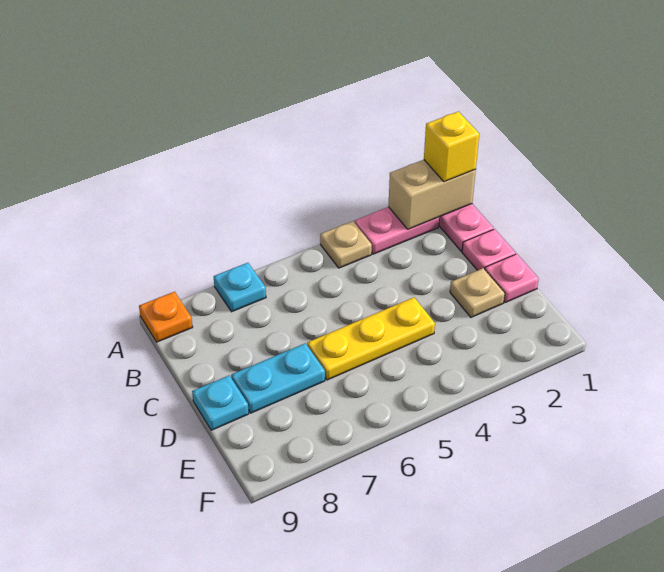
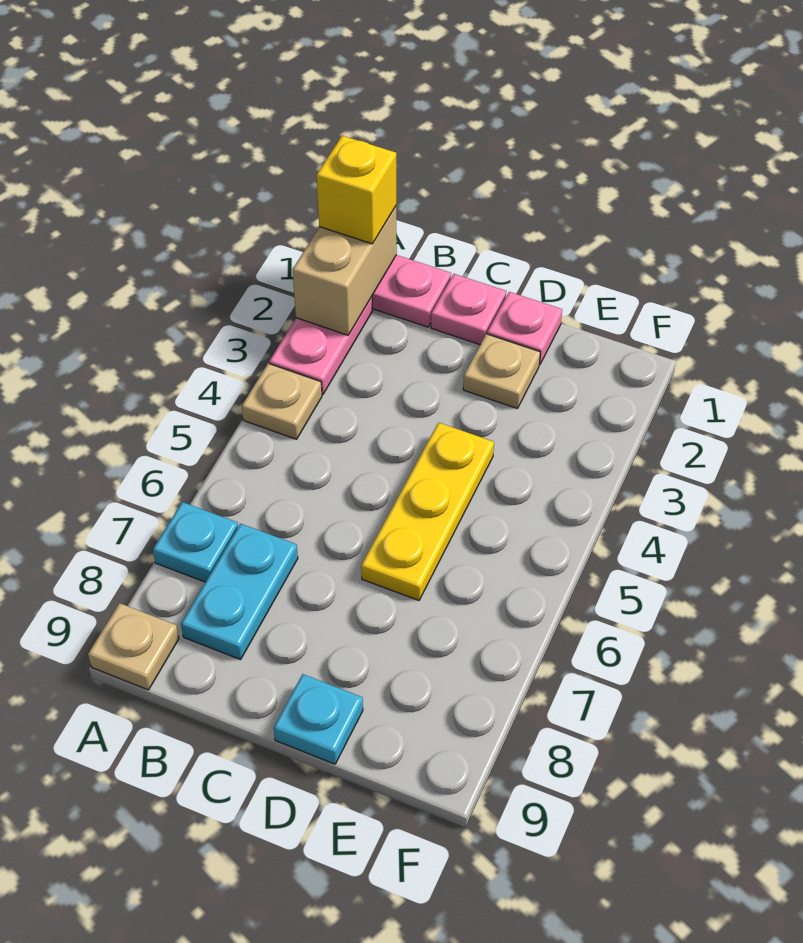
orange plate A9 level 1 -> tan plate A9 level 1
cyan plate D7:D8 level 1 -> cyan plate B7:B8 level 1

